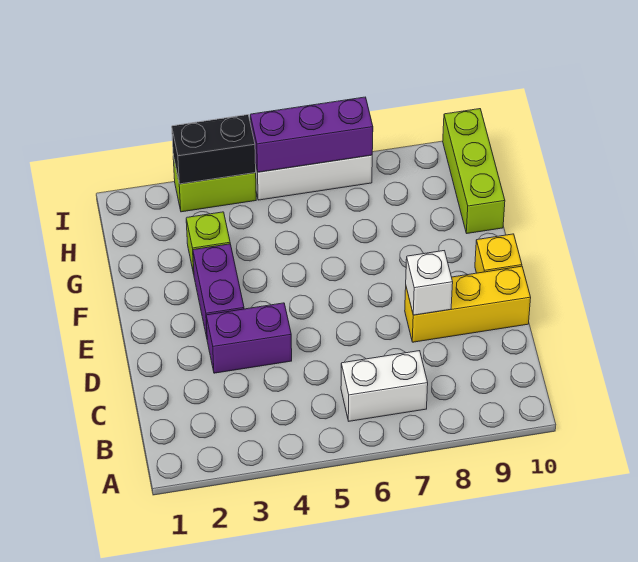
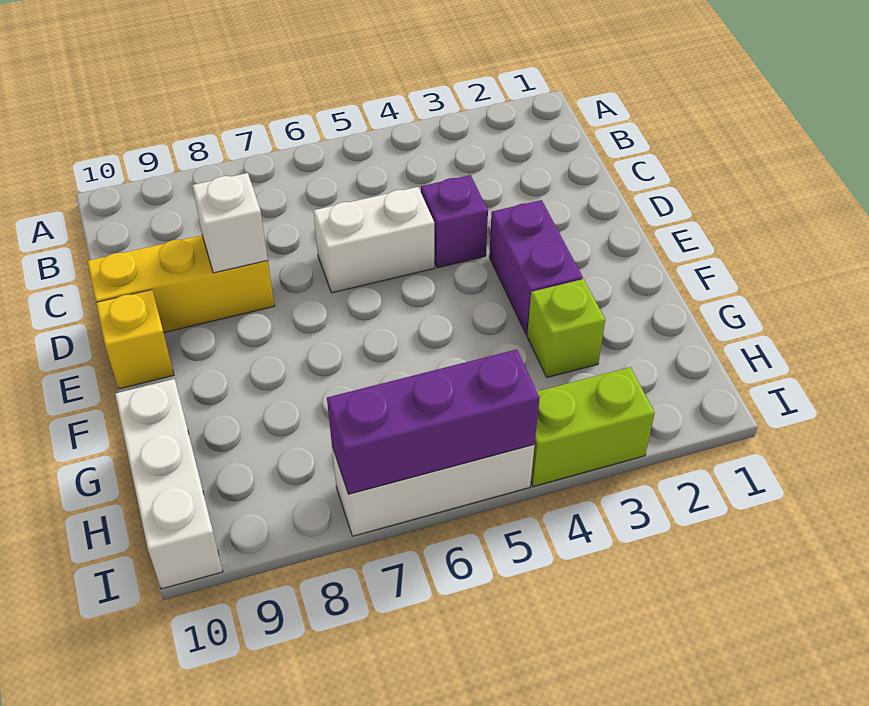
white brick B6:B7 level 1 -> white brick D5:D6 level 1
purple brick D3:D4 level 1 -> purple brick D4 level 1
lime brick G10:I10 level 1 -> white brick G10:I10 level 1
black brick I3:I4 level 2 -> none

